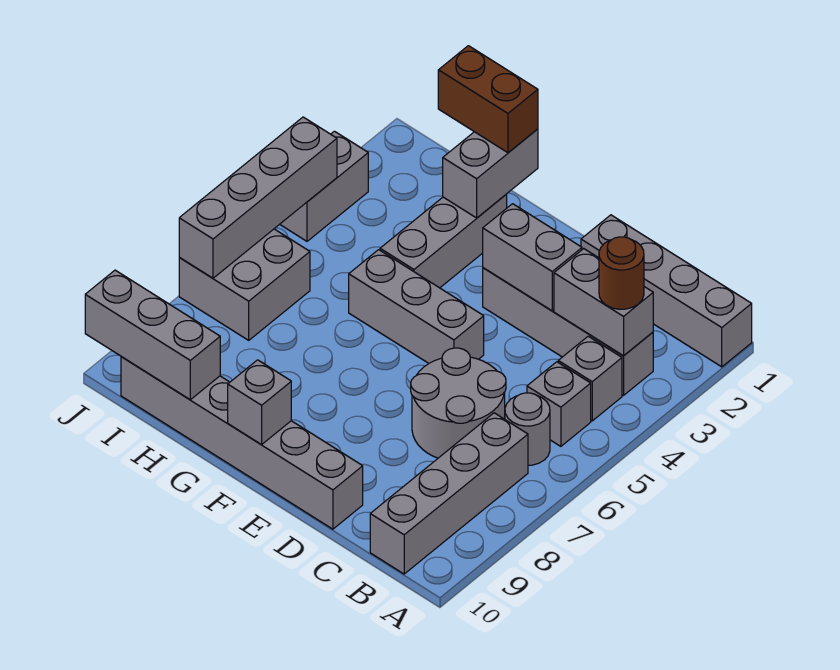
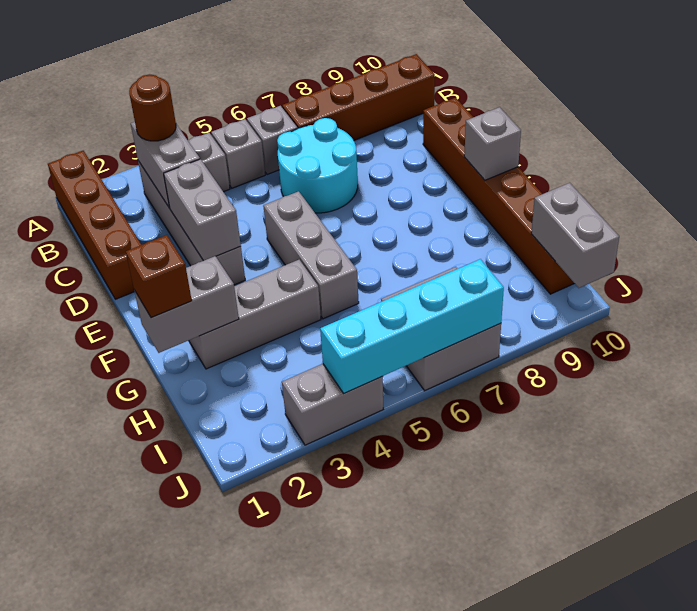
grey brick A1:D1 level 1 -> brown brick A1:D1 level 1
grey round brick B6 level 1 -> grey brick B6 level 1
grey brick B7:B10 level 1 -> brown brick B7:B10 level 1
grey round brick C6:D7 level 1 -> cyan round brick C6:D7 level 1
grey brick D10:I10 level 1 -> brown brick D10:I10 level 1
brown brick G1:H1 level 3 -> brown brick G1 level 3
grey brick H10:J10 level 2 -> grey brick I10:J10 level 2
grey brick J4:J7 level 2 -> cyan brick J4:J7 level 2

